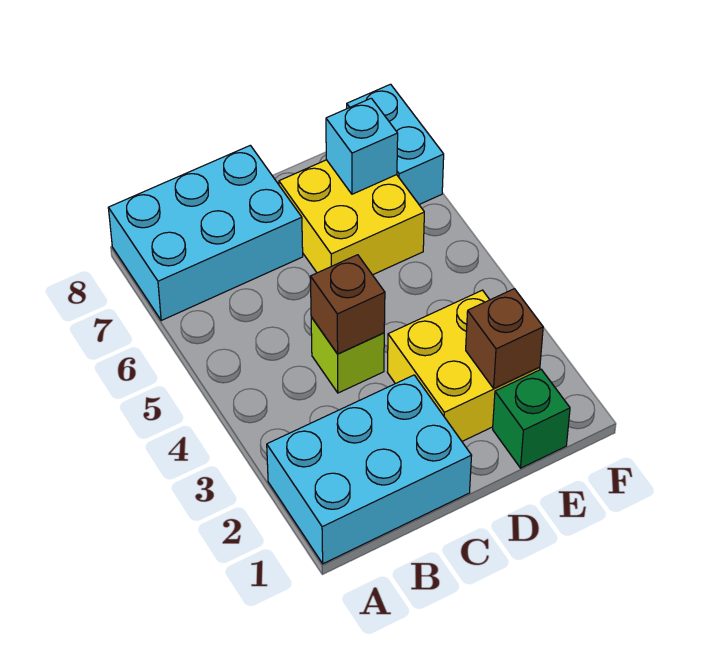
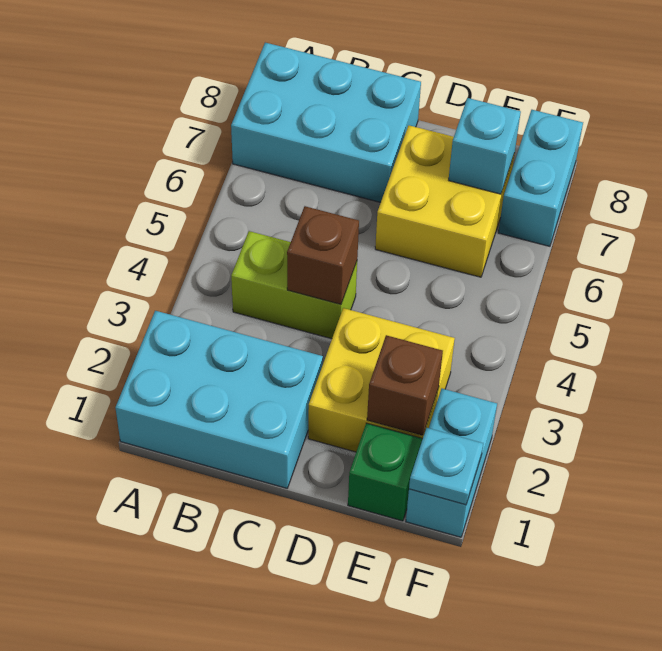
lime brick C4 level 1 -> lime brick B4:C4 level 1
none -> cyan brick F1:F2 level 1
none -> cyan plate F1 level 2

